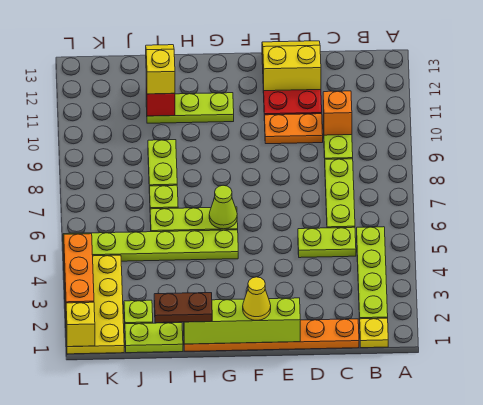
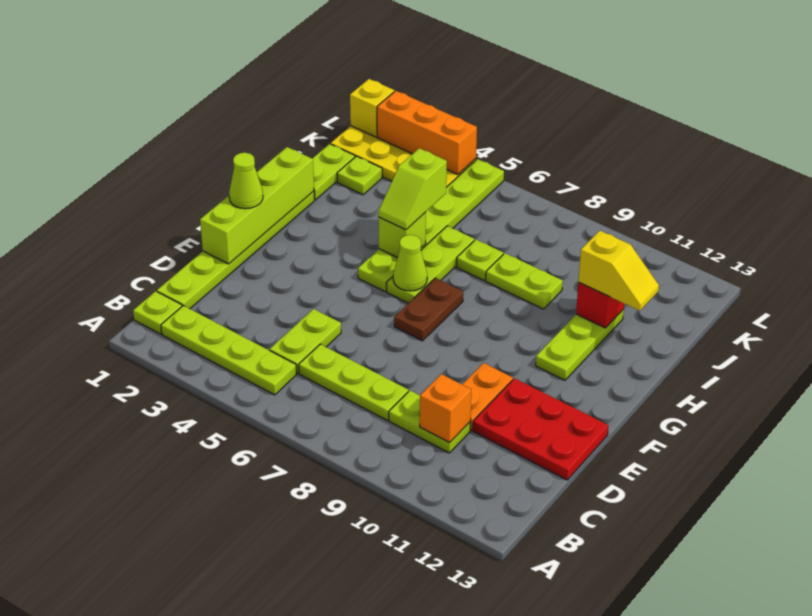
yellow plate B1 level 1 -> lime plate B1 level 1
orange plate C1:H1 level 1 -> lime plate C1:H1 level 1
yellow slope D12:E13 level 2 top 12 -> none
yellow cone F1 level 3 -> lime cone F1 level 3
brown plate H1:I1 level 3 -> brown plate F7:G7 level 1
none -> lime brick H5 level 2
none -> lime slope H5:I5 level 3 top I

